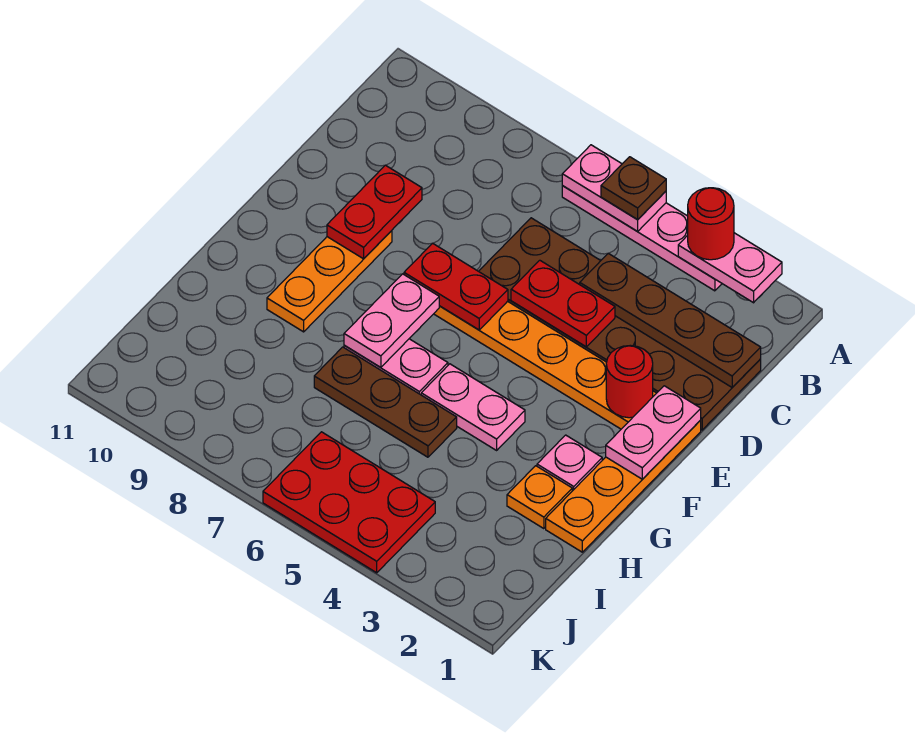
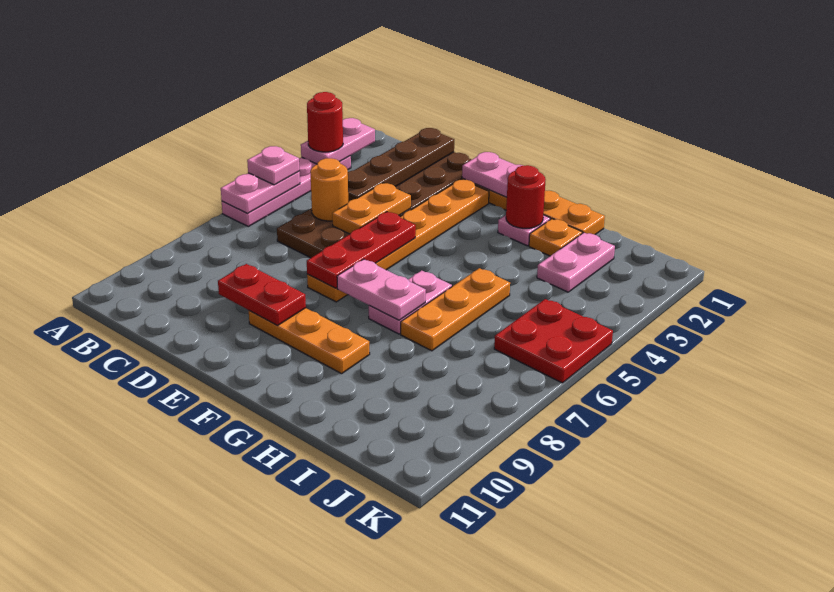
brown plate A5 level 3 -> pink plate A5 level 3
none -> orange round brick C5 level 2
red plate D4:D5 level 2 -> orange plate D4:D5 level 2
red round brick E2 level 2 -> red round brick G2 level 2
red plate E6:E7 level 2 -> red plate E5:E7 level 2
pink plate G4:G5 level 1 -> pink plate I2:I3 level 1
brown plate H5:H7 level 1 -> orange plate H5:H7 level 1
red plate J4:K6 level 1 -> red plate J5:K6 level 1

